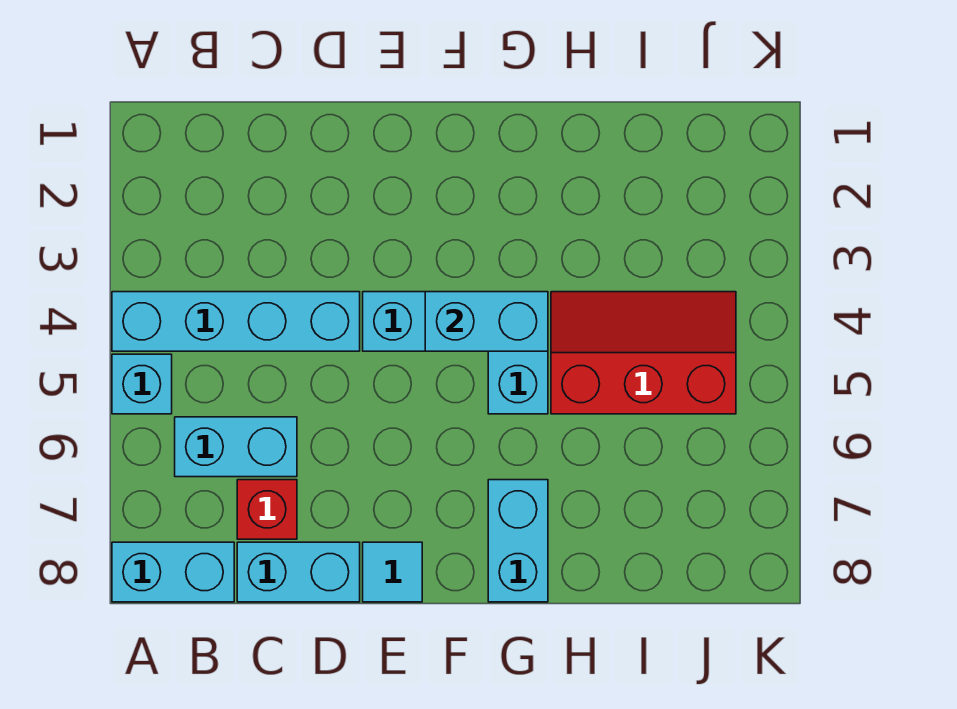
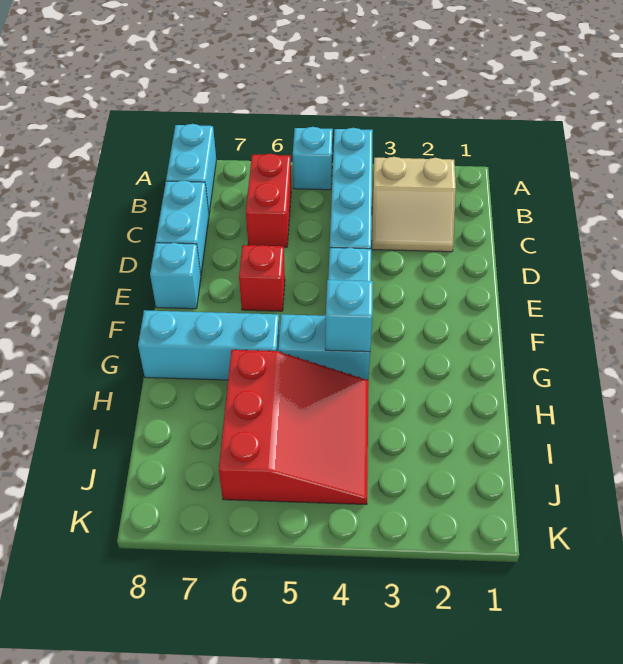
none -> tan slope B2:C3 level 1 top B
cyan brick B6:C6 level 1 -> red brick B6:C6 level 1
red brick C7 level 1 -> red brick E6 level 1
cyan tile E8 level 1 -> cyan brick E8 level 1
cyan brick F4:G4 level 2 -> cyan brick G4 level 2
cyan brick G7:G8 level 1 -> cyan brick G6:G8 level 1
red slope H4:J5 level 1 top 5 -> red slope H4:J6 level 1 top 6

